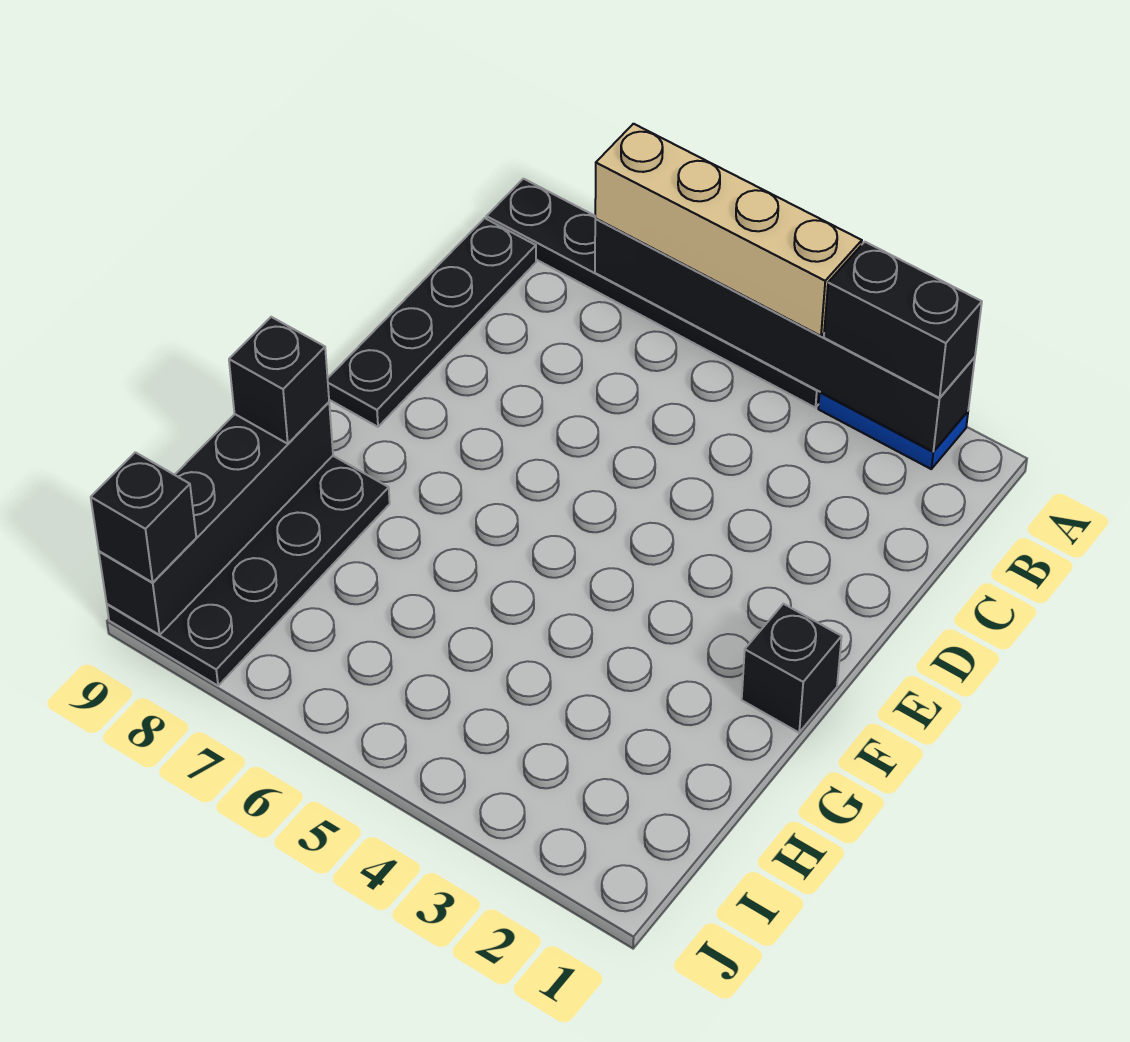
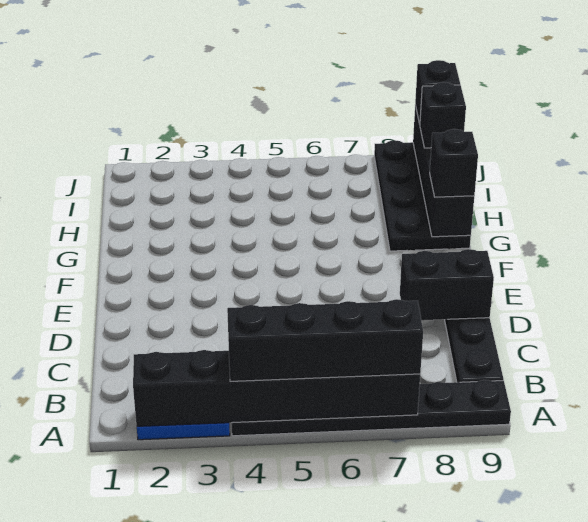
black brick A2:A3 level 3 -> black brick D8:D9 level 2
tan brick A4:A7 level 3 -> black brick A4:A7 level 3
black brick F1 level 1 -> black brick I9 level 3

